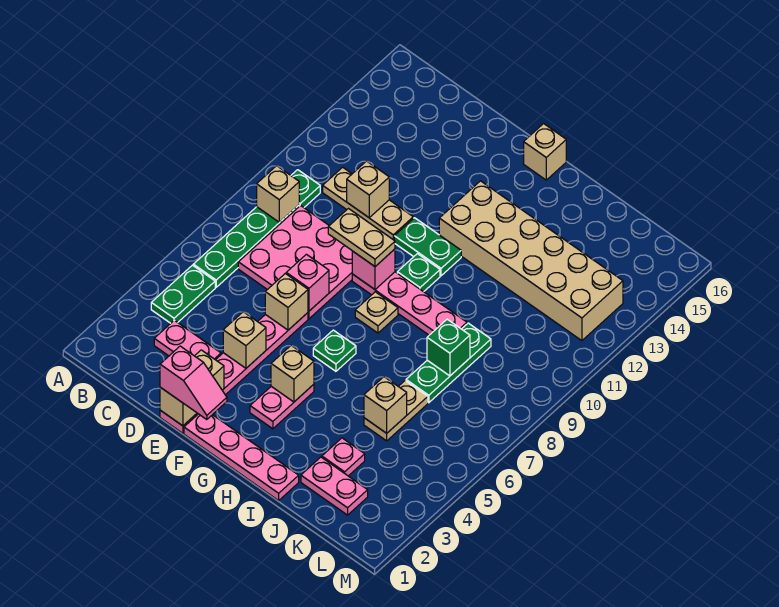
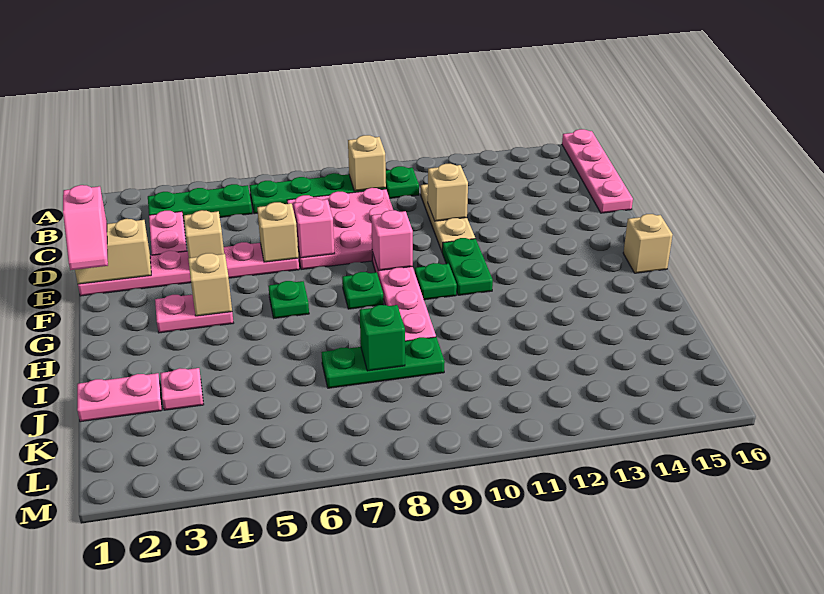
green plate B4:B5 level 1 -> green plate B3:B5 level 1
tan plate E9:F9 level 3 -> none
pink plate F1:I1 level 1 -> pink plate A16:D16 level 1
tan plate G8 level 1 -> green plate G8 level 1
tan brick G12:L13 level 1 -> none
pink plate J2:K2 level 1 -> pink plate J1:J2 level 1
tan plate J5:J6 level 1 -> none
tan brick J5 level 2 -> none

